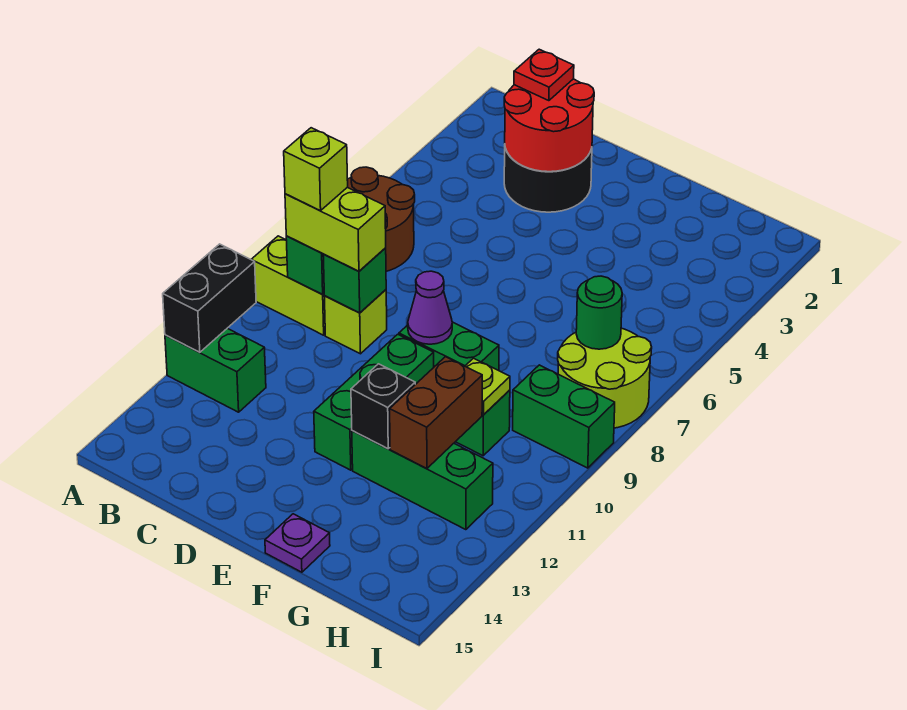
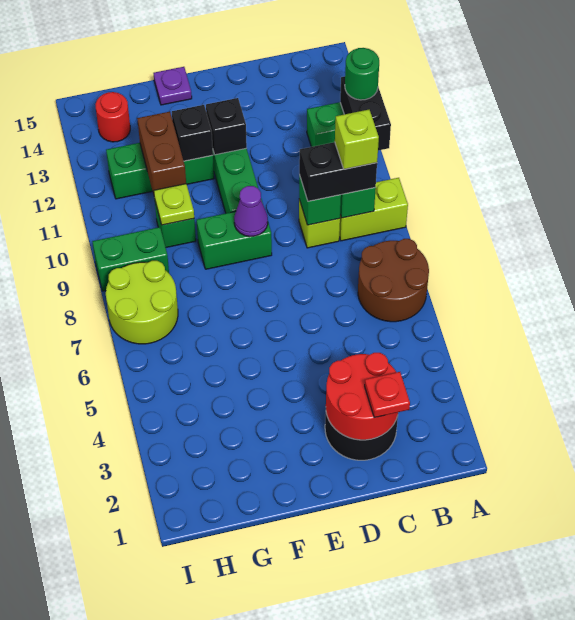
lime brick B9:C9 level 3 -> black brick B9:C9 level 3
none -> black brick E12 level 2
green round brick H7 level 2 -> green round brick A12 level 3
none -> red round brick H14 level 1

